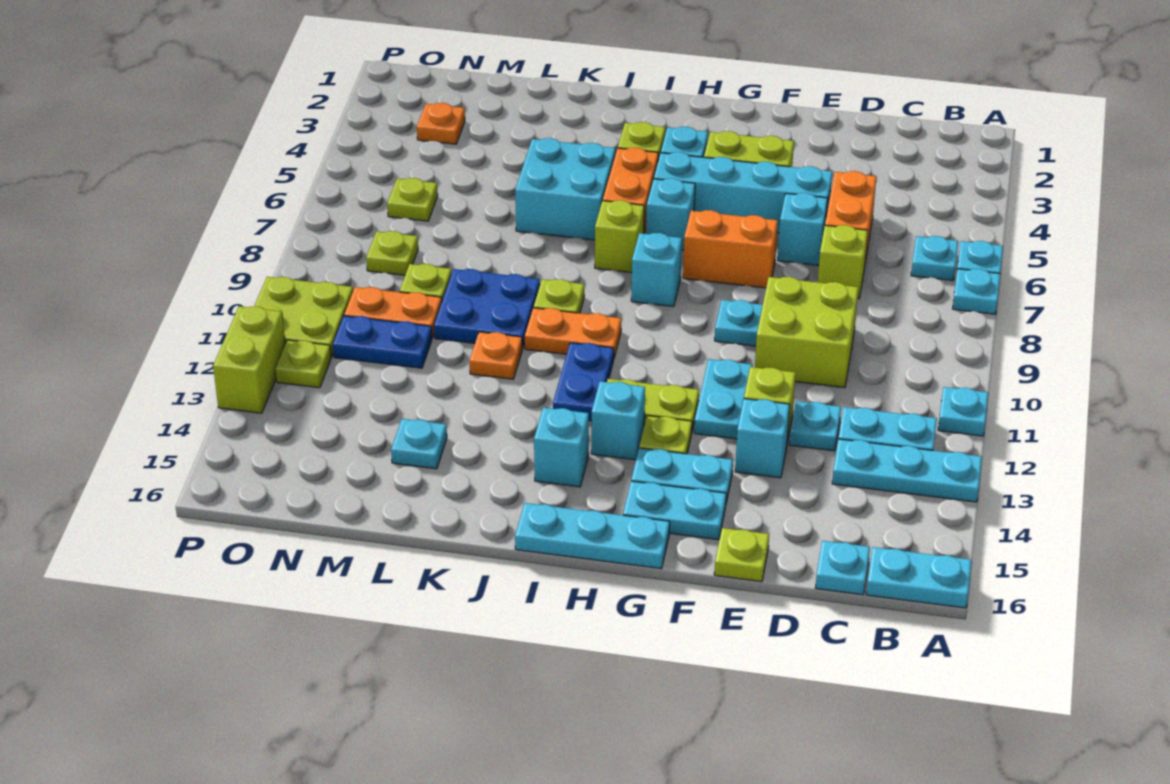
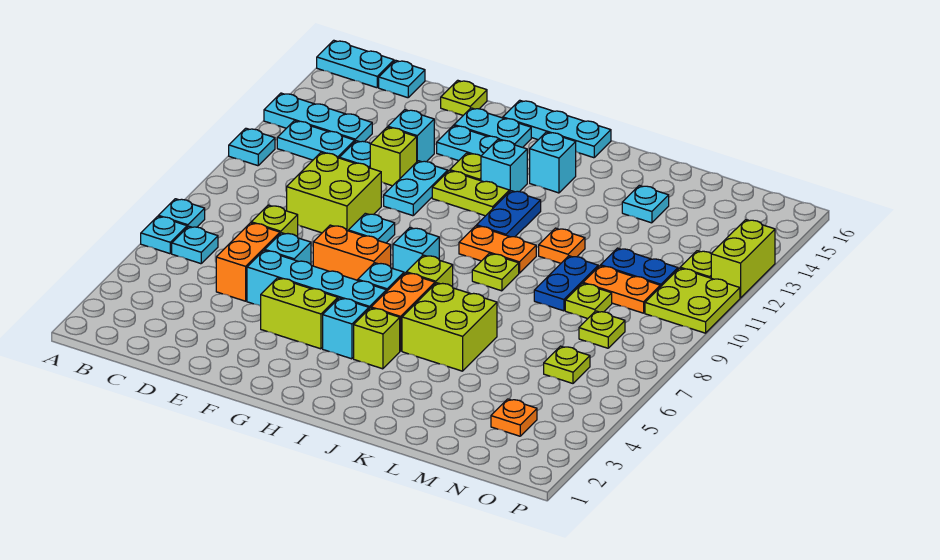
cyan brick J5:K6 level 1 -> lime brick J5:K6 level 1
blue plate K9:L10 level 1 -> blue plate L9:L10 level 1

